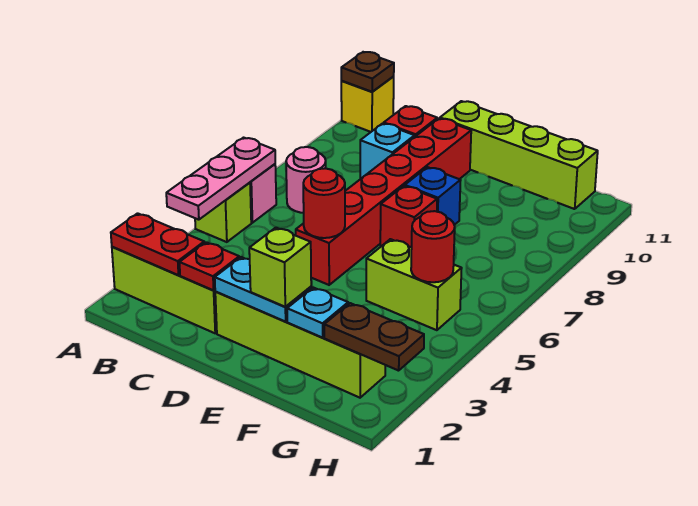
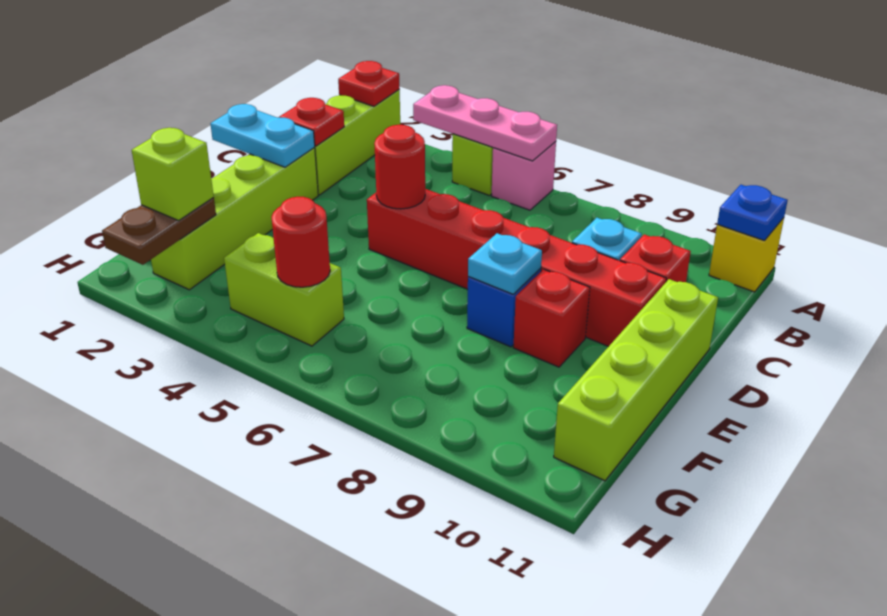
red plate A2:B2 level 2 -> red plate A2 level 2
brown plate A11 level 2 -> blue plate A11 level 2
pink round brick B7 level 1 -> none
cyan plate D2:E2 level 2 -> cyan plate D1:D2 level 2
lime brick E2 level 3 -> lime brick G2 level 3
red brick E7 level 1 -> red brick E9 level 1
cyan plate F2 level 2 -> cyan plate E8 level 2
lime brick F5:G5 level 1 -> lime brick G4:G5 level 1

